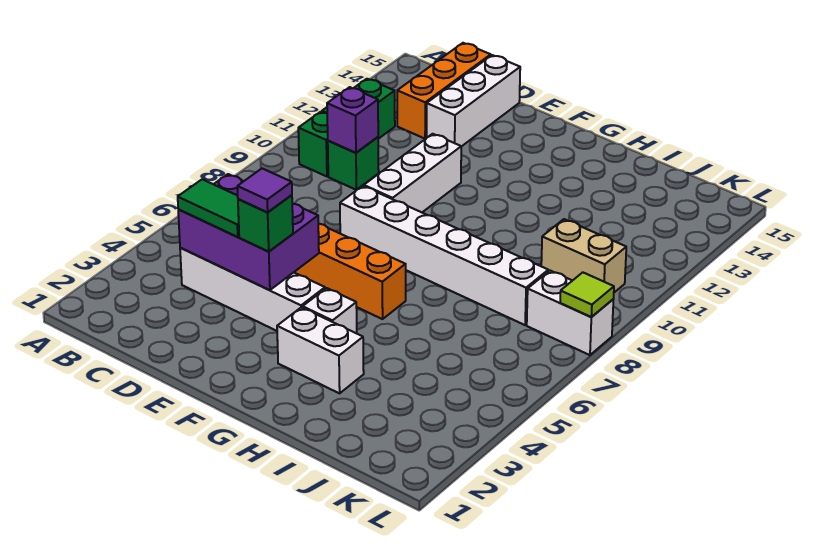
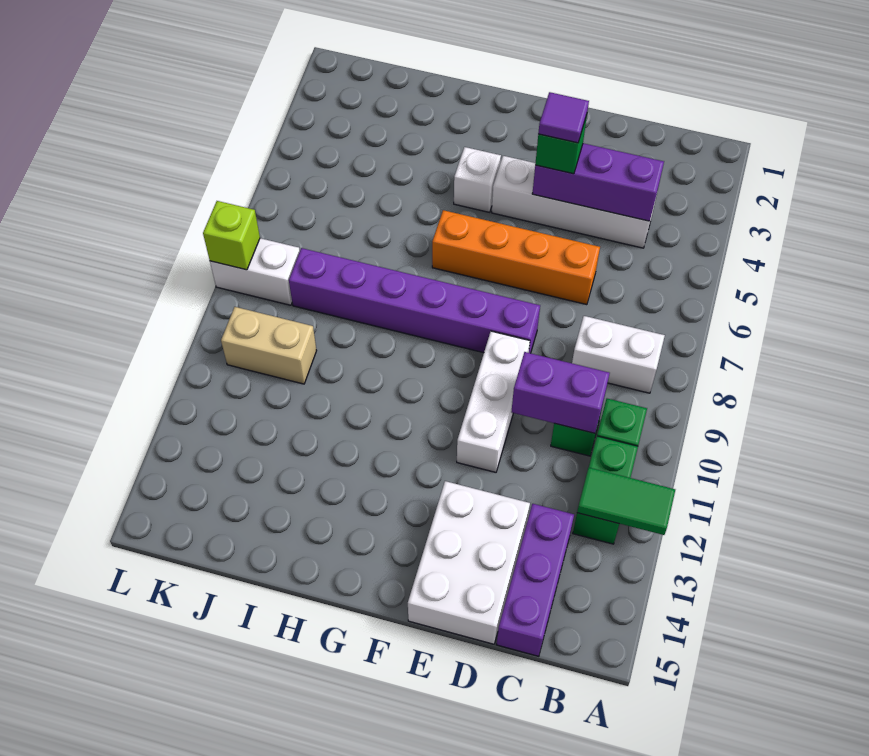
purple brick C4:E5 level 2 -> purple brick C4:E4 level 2
green tile C4:D4 level 3 -> green tile A12:B12 level 2
purple brick C10 level 2 -> purple brick C10:D10 level 2
orange brick C13:C15 level 1 -> purple brick C13:C15 level 1
white brick D13:D15 level 1 -> white brick D13:E15 level 1
white brick E8:J8 level 1 -> purple brick E8:J8 level 1
white brick G3:H3 level 1 -> white brick B8:C8 level 1
lime tile L8 level 2 -> lime brick L8 level 2

